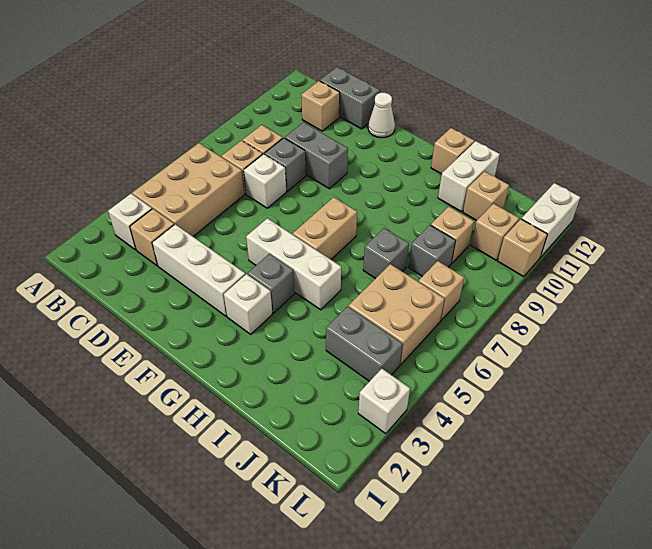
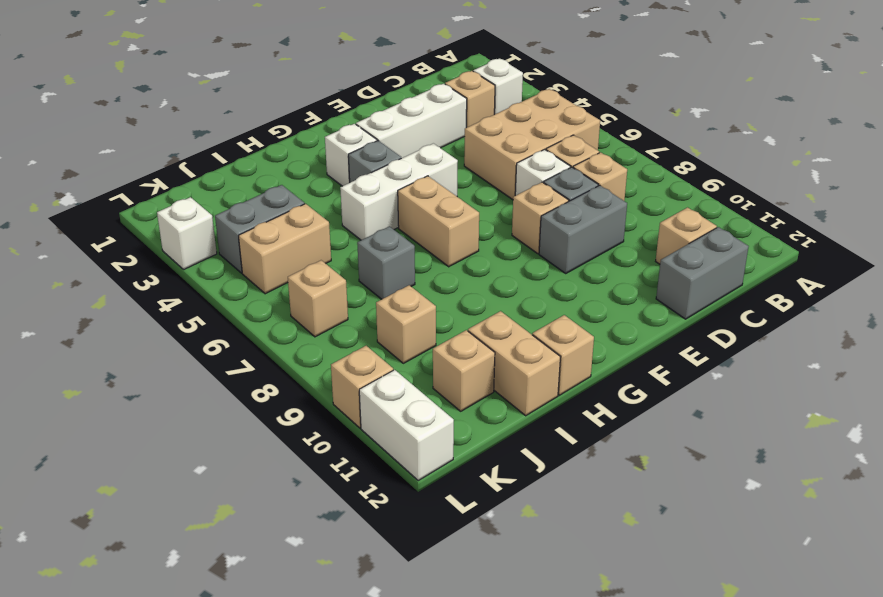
tan brick B4:C6 level 1 -> tan brick B5:D6 level 1
white cone E12 level 1 -> none
white brick I11:I12 level 1 -> tan brick I11:I12 level 1
tan brick J5:K6 level 1 -> tan brick J5:K5 level 1
grey brick J8 level 1 -> none
tan brick K10 level 1 -> tan brick E8 level 1

